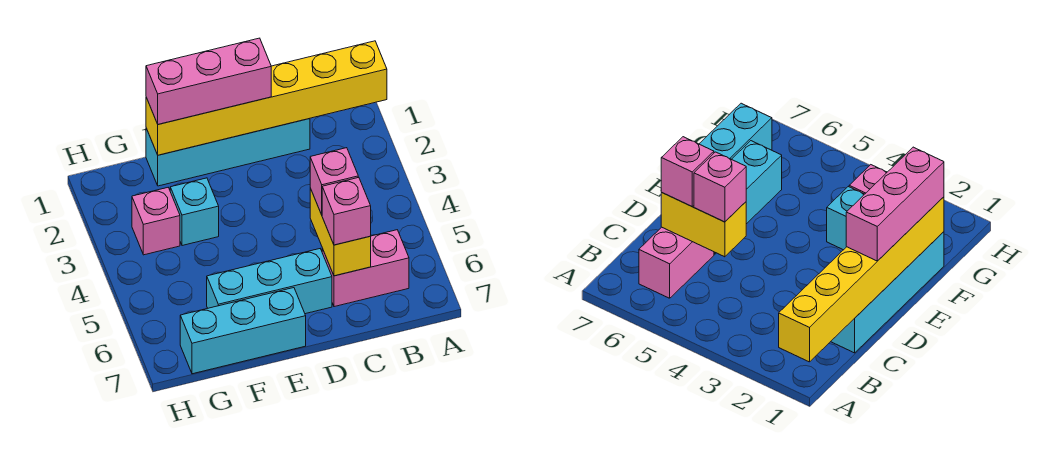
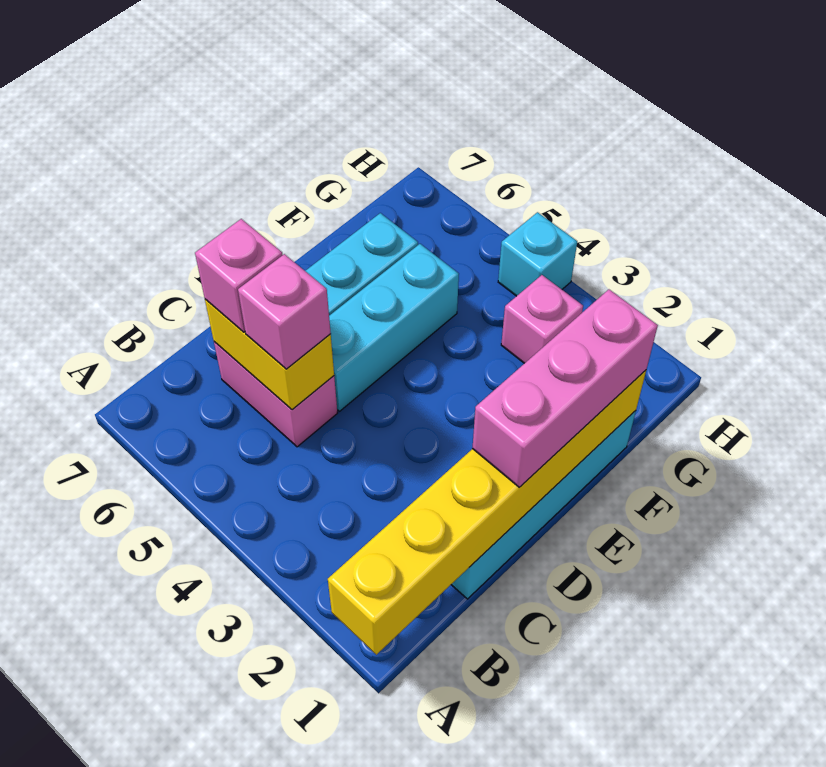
pink brick B6:C6 level 1 -> pink brick C5:C6 level 1
cyan brick E7:G7 level 1 -> cyan brick D5:F5 level 1
cyan brick F3 level 1 -> cyan brick H4 level 1

